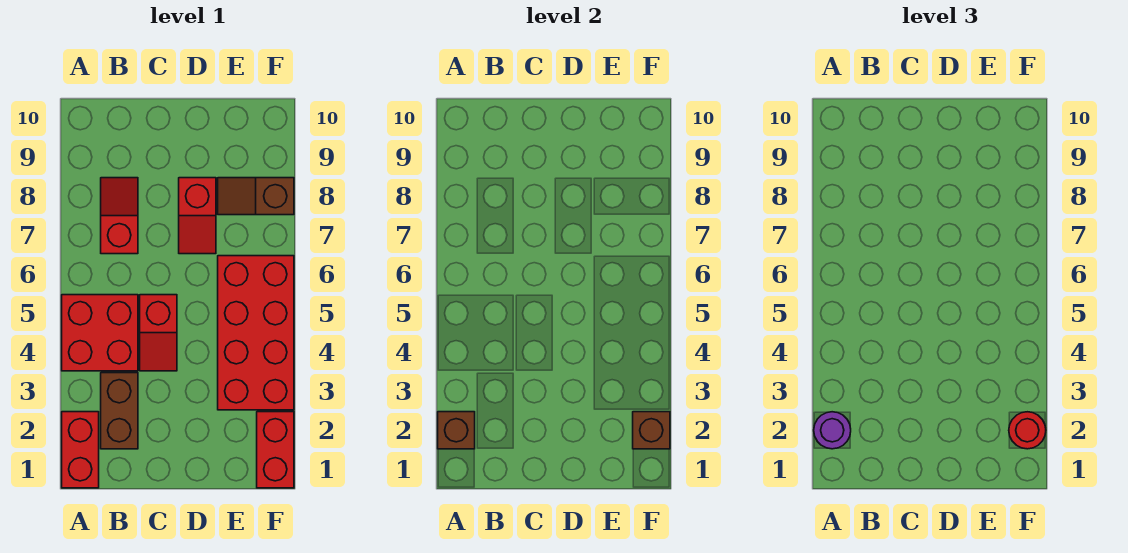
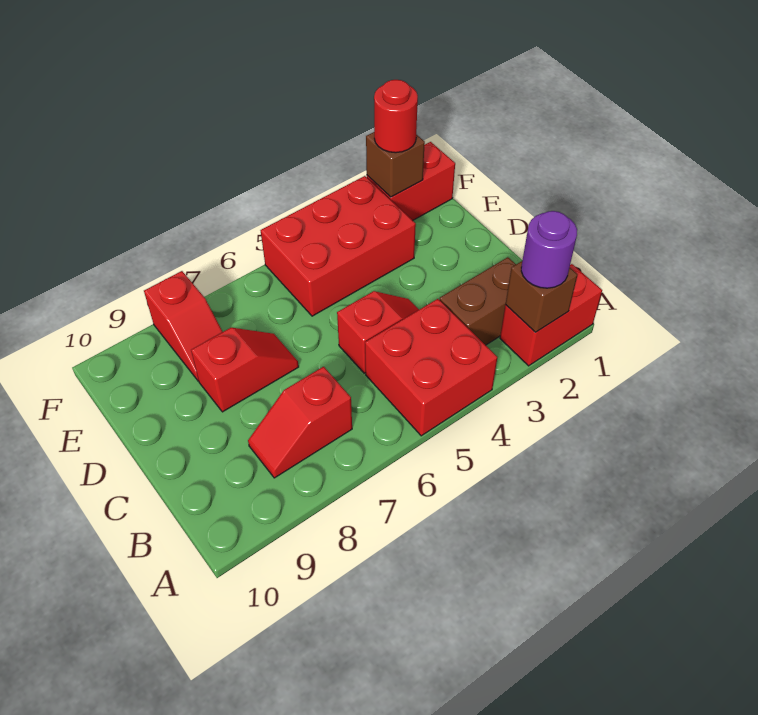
red brick E3:F6 level 1 -> red brick E3:F5 level 1
brown slope E8:F8 level 1 top F -> red slope E8:F8 level 1 top F

